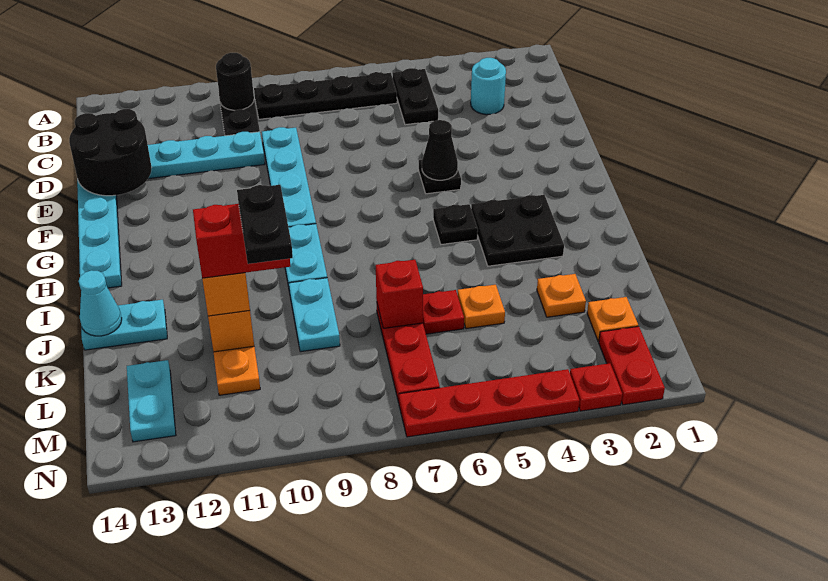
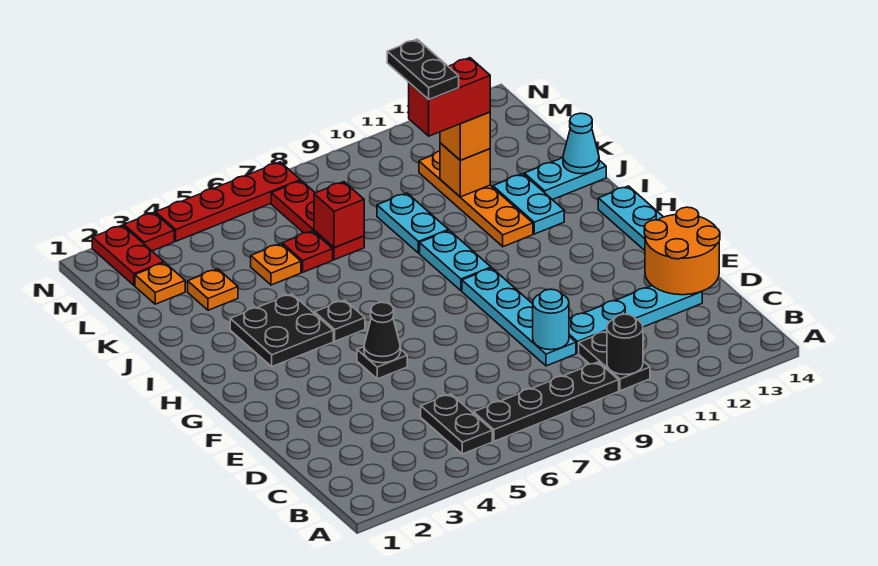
cyan round brick C3 level 1 -> cyan round brick D9 level 2
black round brick D13:E14 level 2 -> orange round brick D13:E14 level 2
cyan plate L13:M13 level 1 -> cyan plate I12:J12 level 1

